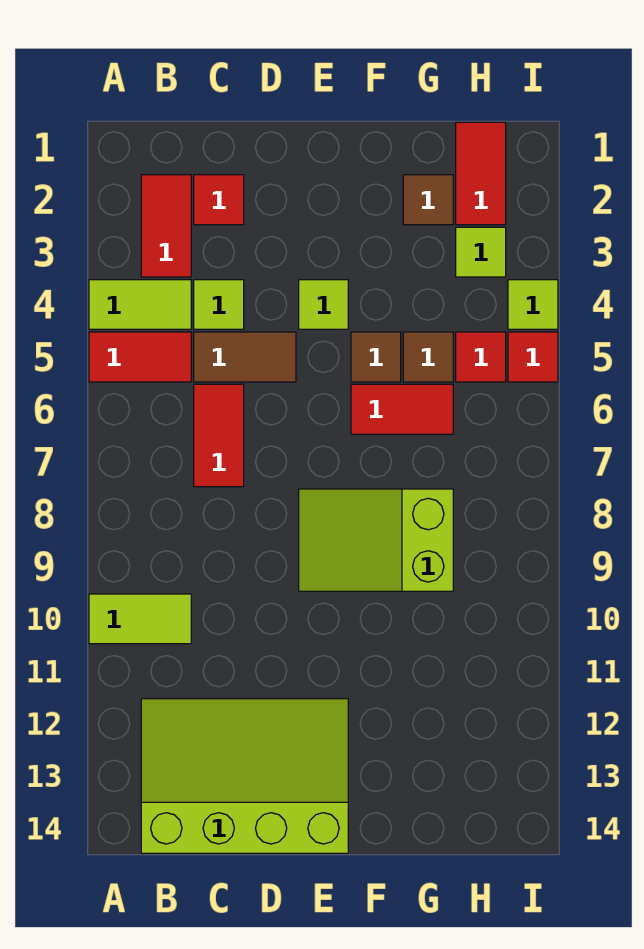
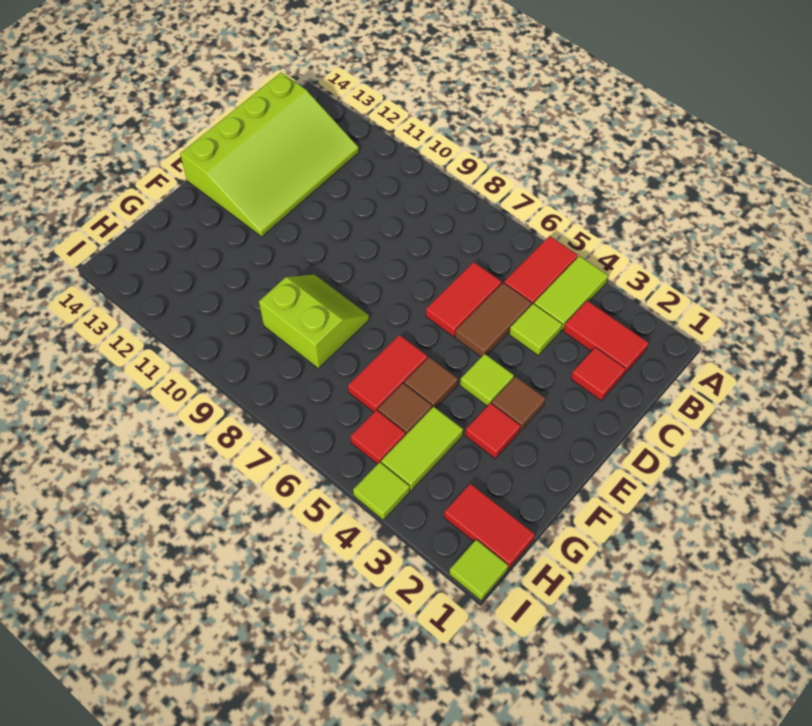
lime tile A10:B10 level 1 -> lime tile G4:H4 level 1
red tile C6:C7 level 1 -> red tile C6:D6 level 1
lime slope E8:G9 level 1 top G -> lime slope F8:G9 level 1 top G
brown tile G2 level 1 -> brown tile E3 level 1
lime tile H3 level 1 -> lime tile I1 level 1
red tile I5 level 1 -> red tile F3 level 1

